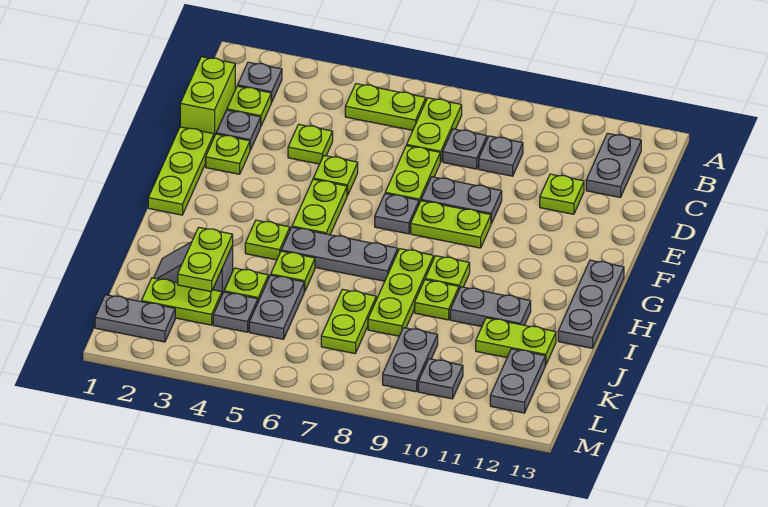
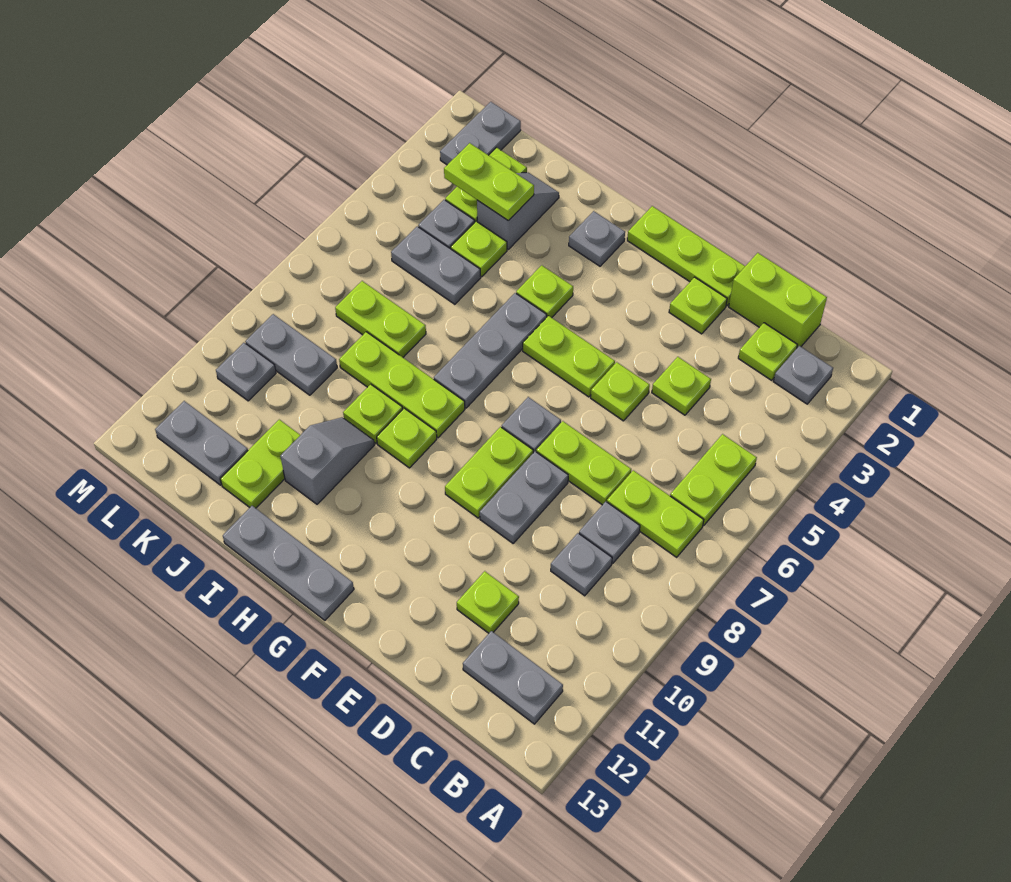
grey plate D2 level 1 -> grey plate H2 level 1
lime plate I5 level 1 -> none
grey plate I10:I11 level 1 -> grey slope I10:I11 level 1 top 11

